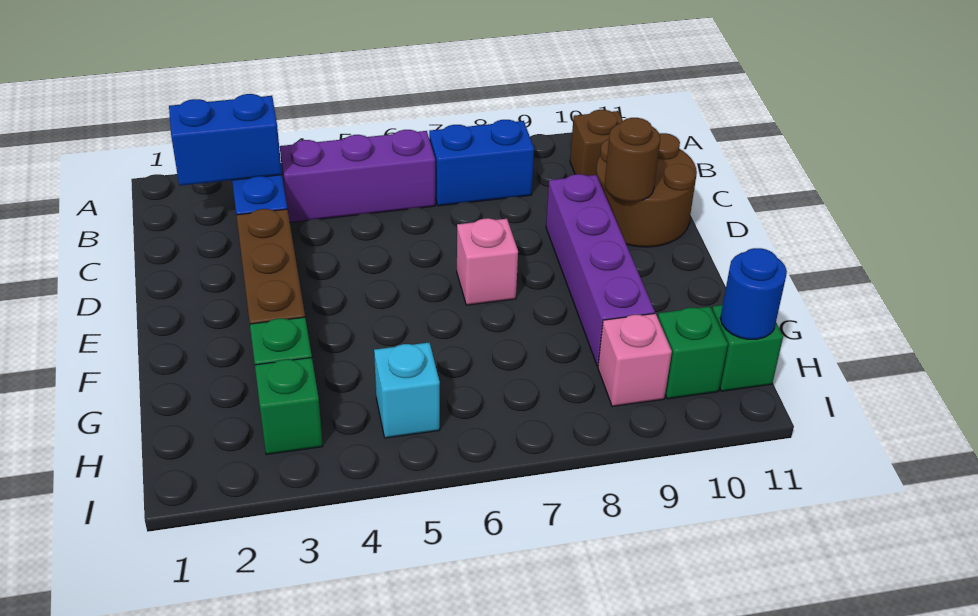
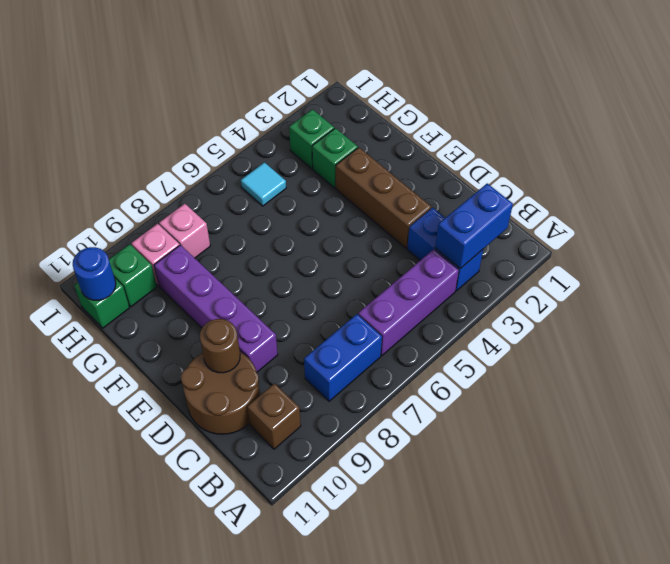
pink brick E7 level 1 -> pink brick H8 level 1
cyan brick H5 level 1 -> cyan tile H5 level 1

